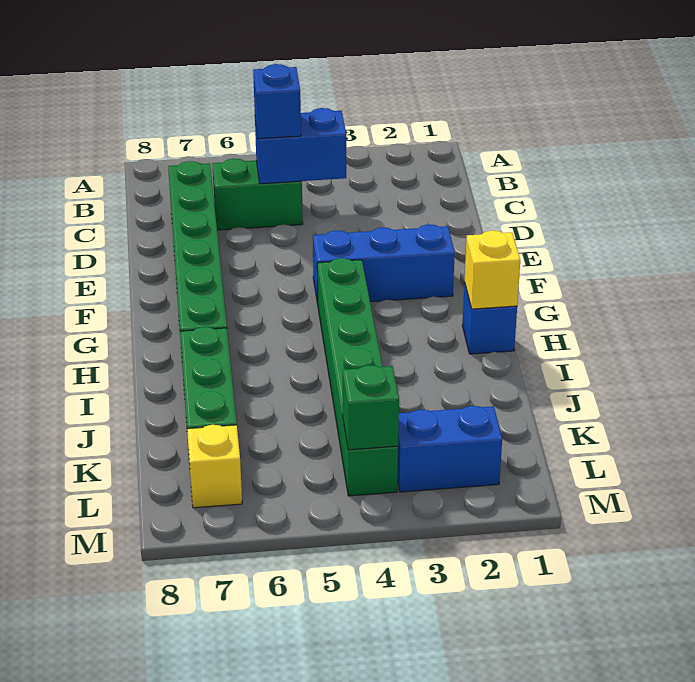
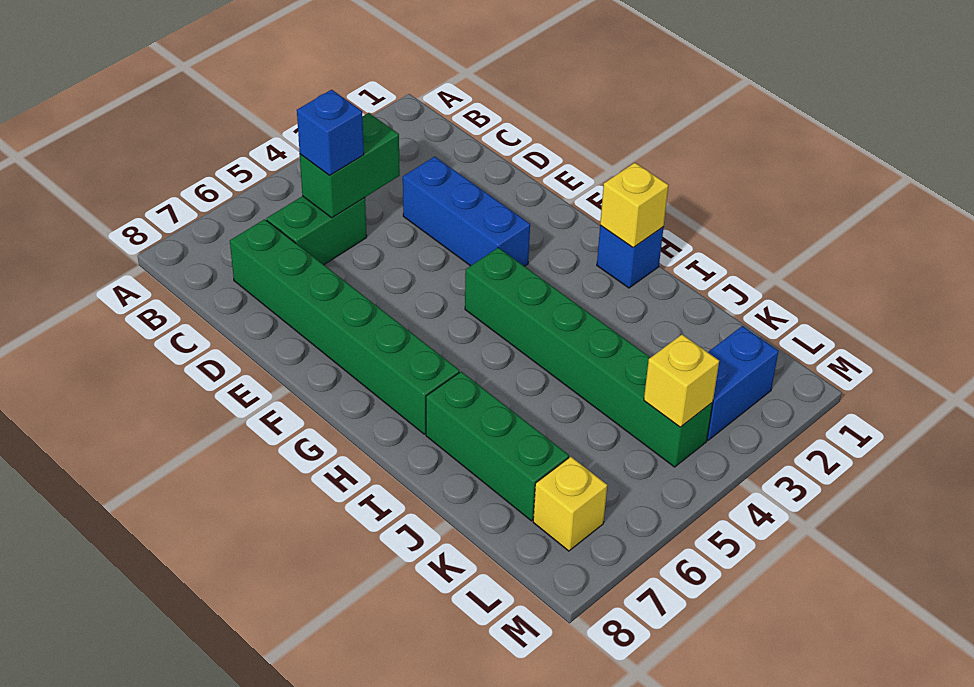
blue brick C4:C5 level 2 -> green brick C4:C5 level 2
blue brick F2:F4 level 1 -> blue brick D3:F3 level 1
green brick L4 level 2 -> yellow brick L4 level 2

